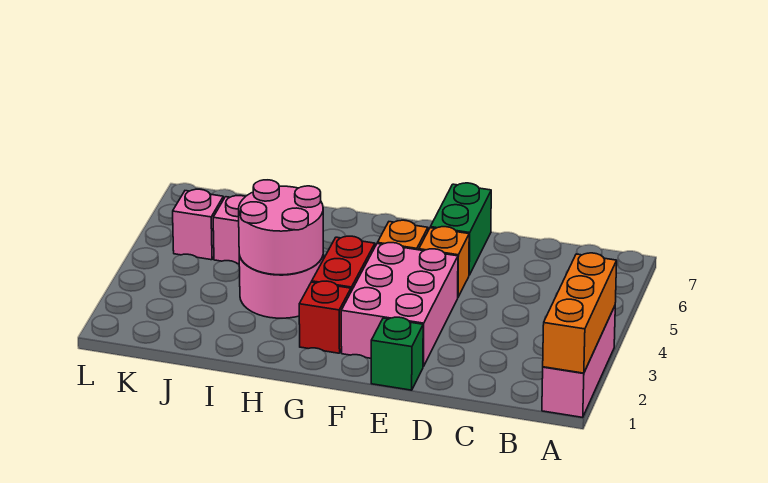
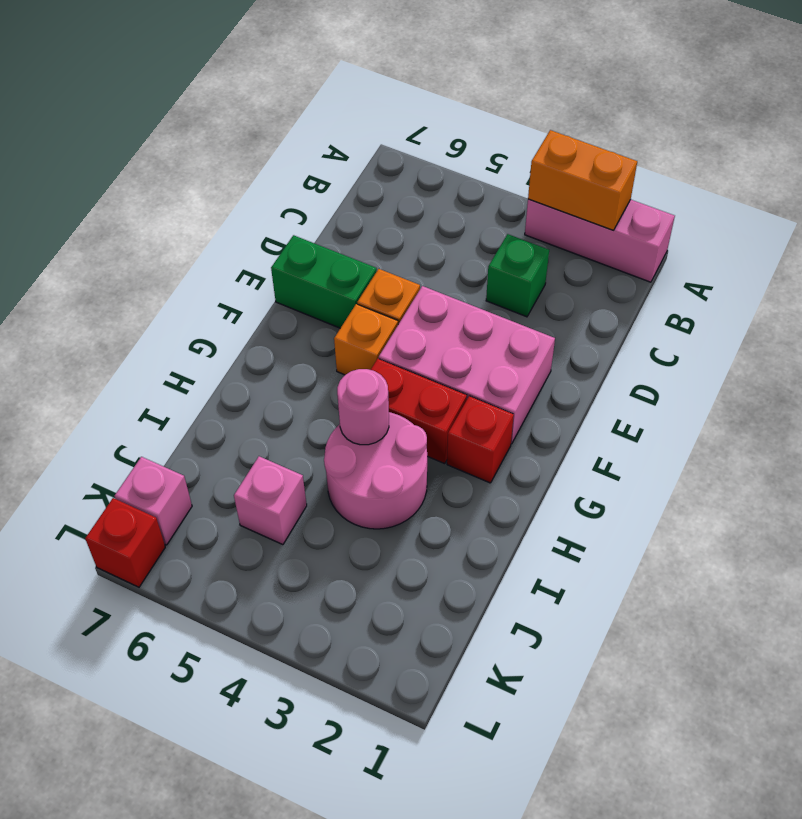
orange brick A1:A3 level 2 -> orange brick A2:A3 level 2
green brick E1 level 1 -> green brick C3 level 1
pink round brick H3:I4 level 2 -> pink round brick H4 level 2
pink brick K5 level 1 -> pink brick K7 level 1
none -> red brick L7 level 1

